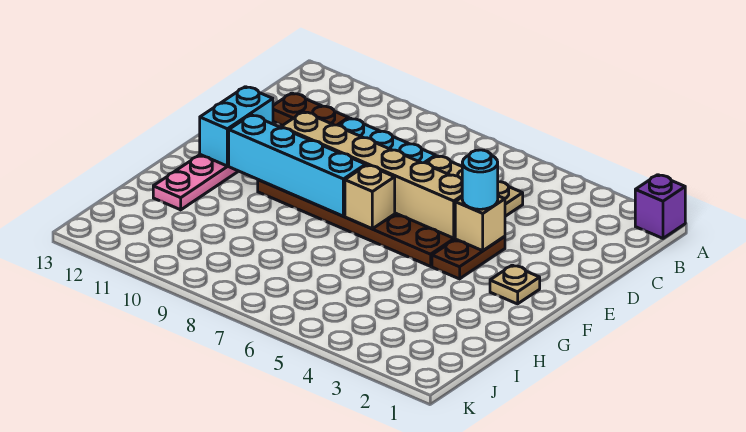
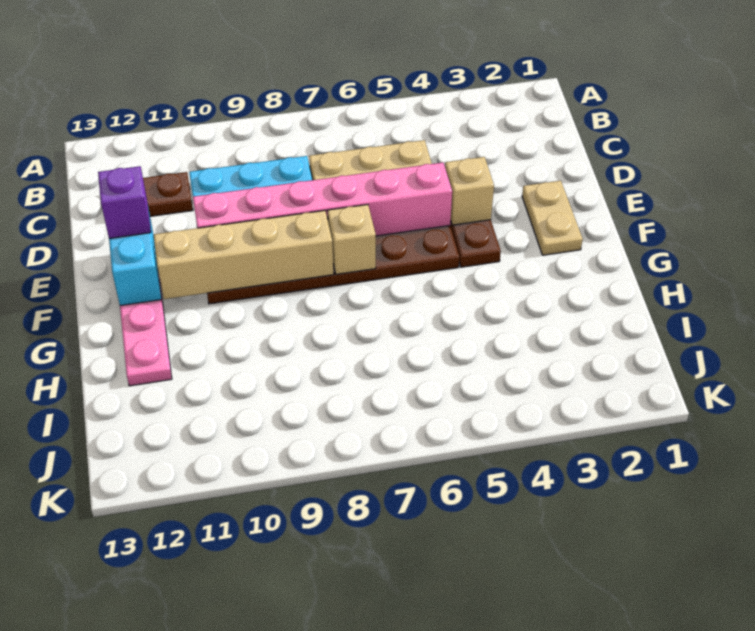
purple brick A1 level 1 -> purple brick E12 level 3
cyan round brick E4 level 3 -> none
tan brick E5:E10 level 2 -> pink brick E5:E10 level 2
tan plate F2 level 1 -> tan plate E2:F2 level 1
cyan brick F8:F11 level 2 -> tan brick F8:F11 level 2

